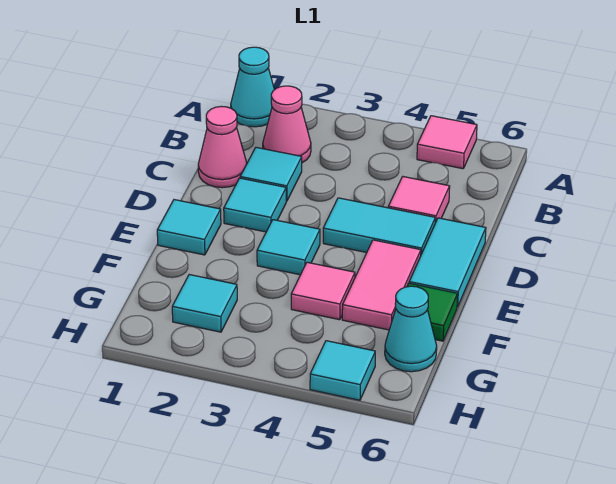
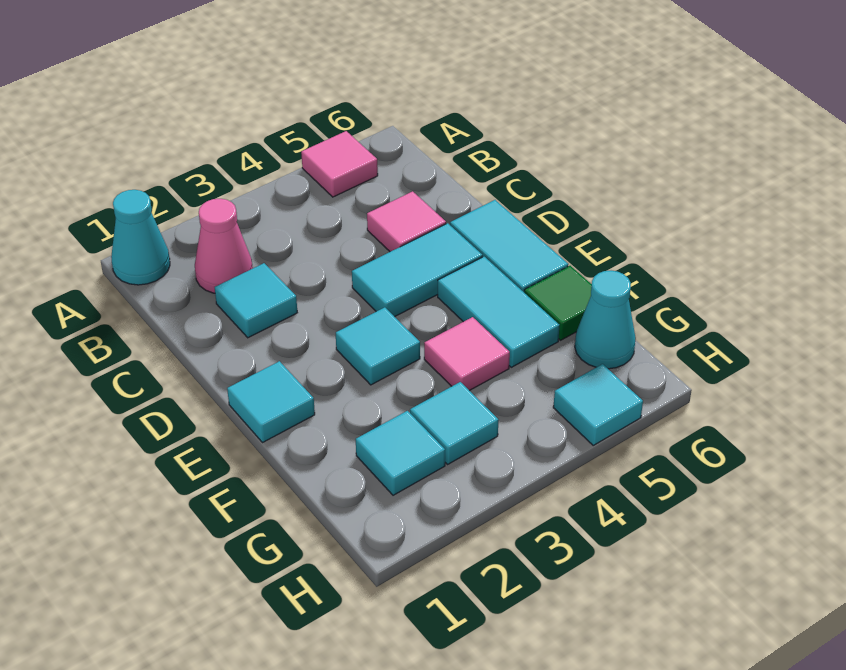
pink cone C1 level 1 -> none
cyan tile D2 level 1 -> cyan tile G3 level 1
pink tile E5:F5 level 1 -> cyan tile E5:F5 level 1

